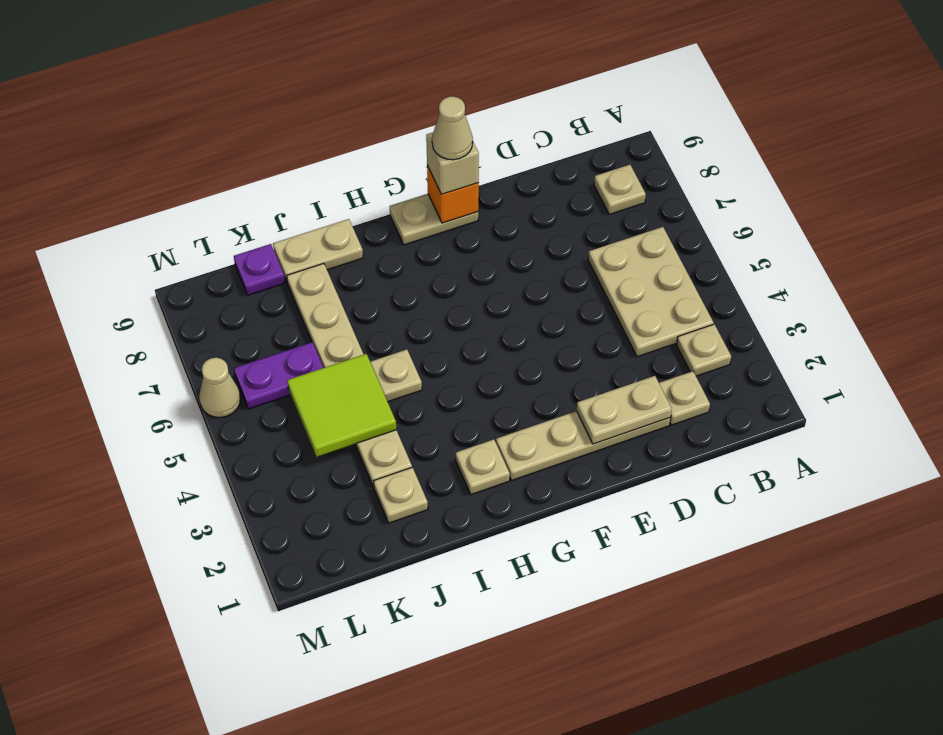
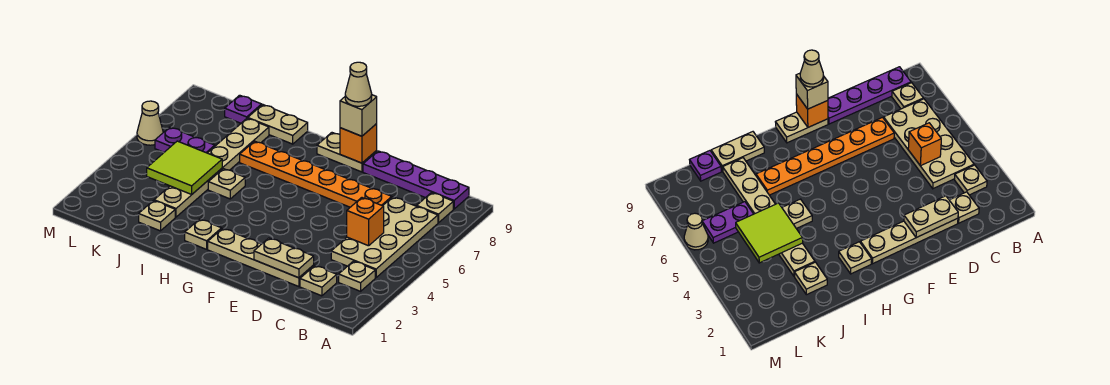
tan plate B4:C6 level 1 -> tan plate B4:C7 level 1
none -> purple plate B9:E9 level 1
none -> orange brick C5 level 2
none -> orange plate D7:I7 level 1

